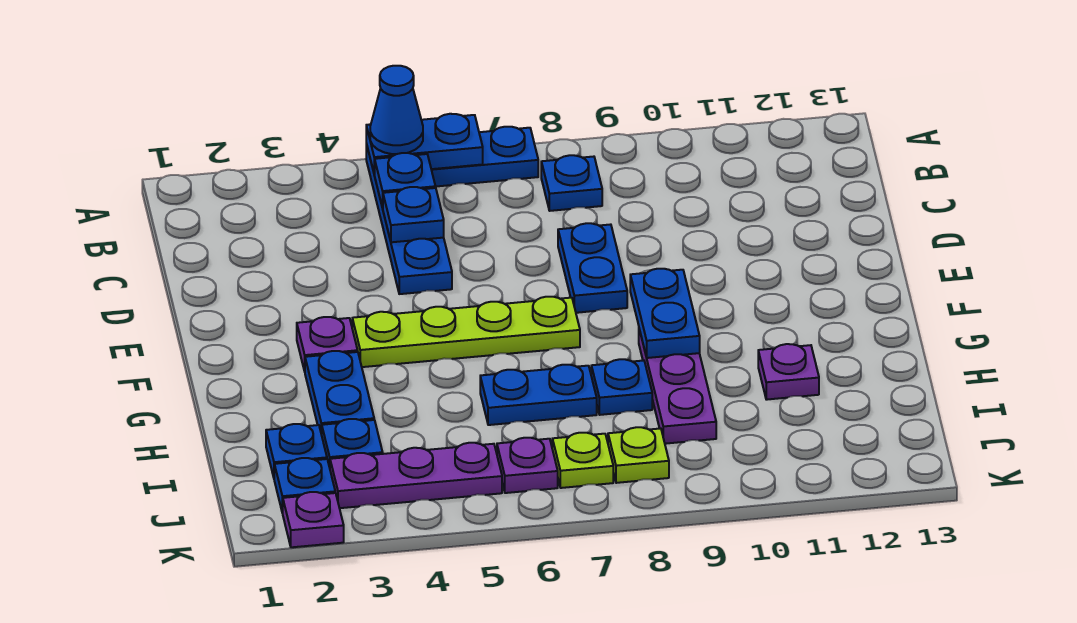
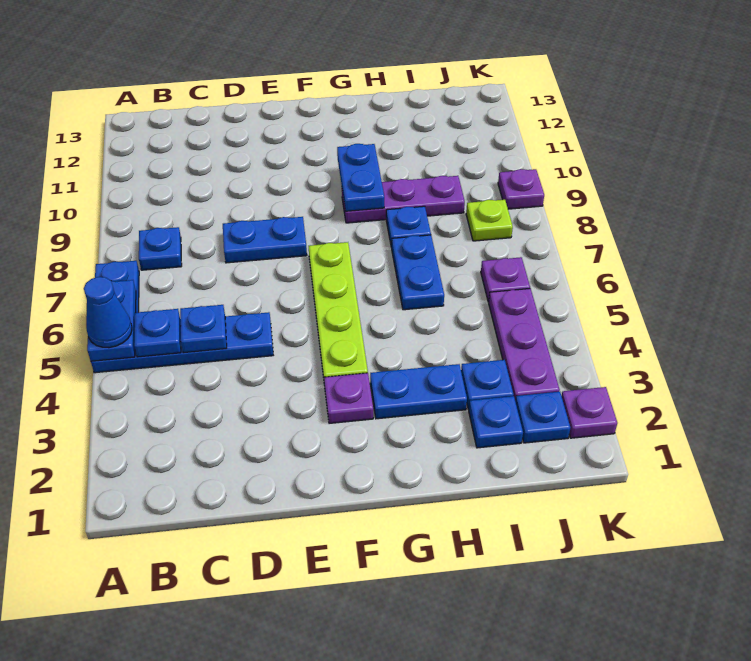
blue plate F9:G9 level 2 -> blue plate G9:G10 level 2
purple plate H11 level 1 -> purple plate K9 level 1
lime plate J7 level 1 -> none

